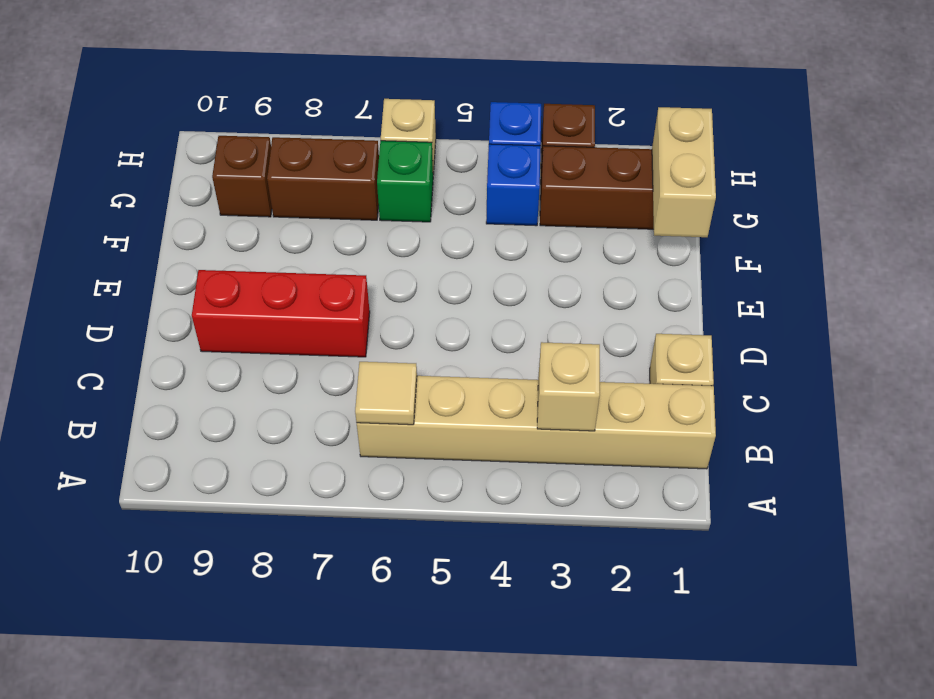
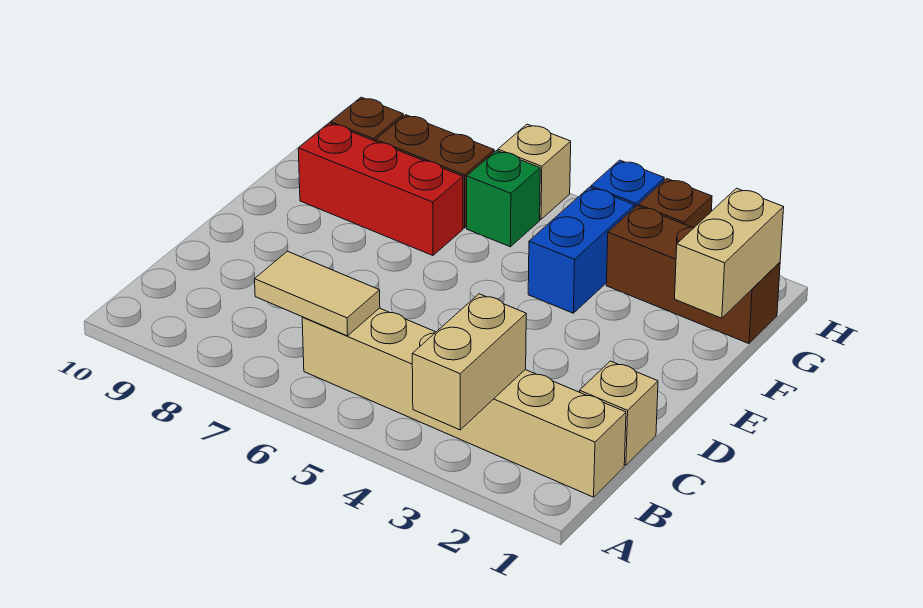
tan brick B3 level 2 -> tan brick A3:B3 level 2
tan tile B6 level 2 -> tan tile B6:B7 level 2
red brick D7:D9 level 1 -> red brick F7:F9 level 1
blue brick G4 level 1 -> blue brick F4:G4 level 1

